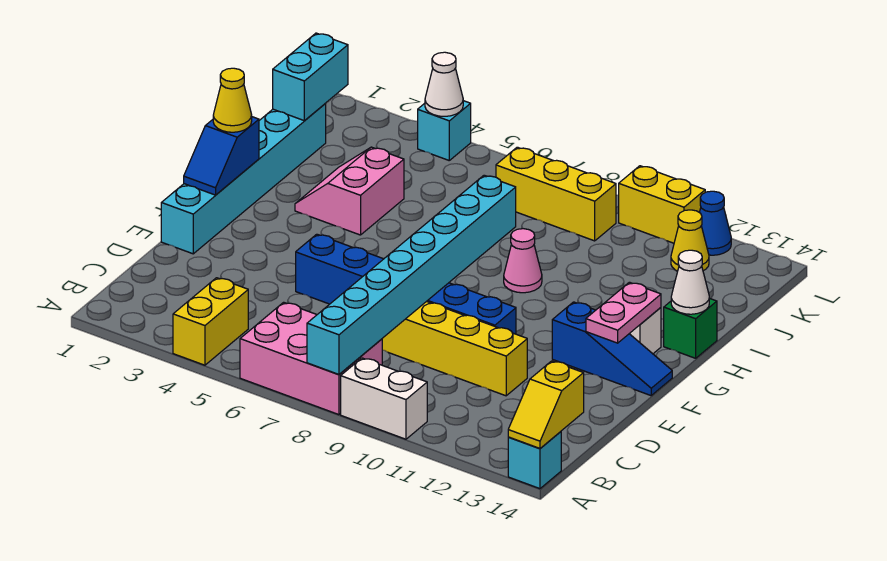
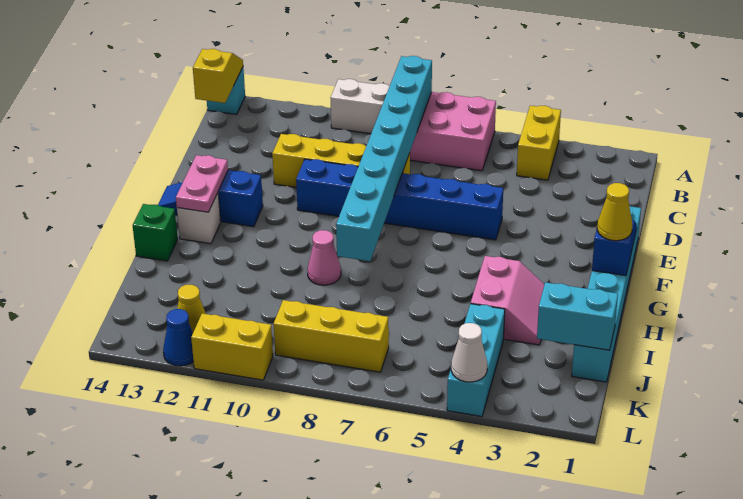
white cone H14 level 2 -> none
cyan brick J1:K1 level 2 -> cyan brick J1:J2 level 2
cyan brick L4 level 1 -> cyan brick J4:L4 level 1

